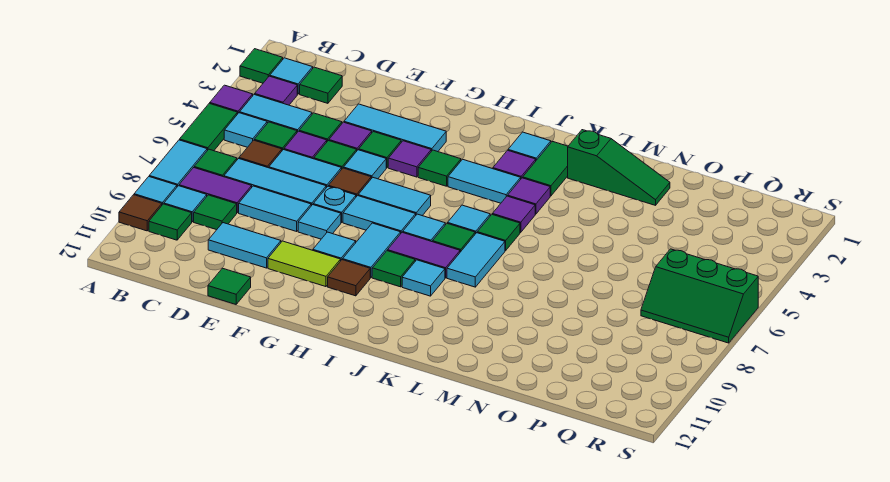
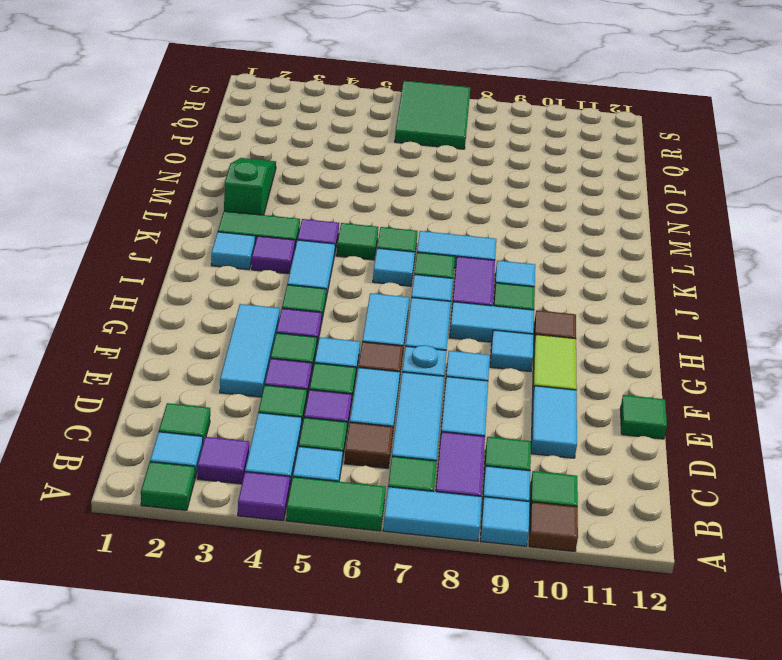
purple tile K5 level 1 -> green tile K5 level 1
green slope Q6:S7 level 1 top 6 -> green tile Q6:S7 level 1

